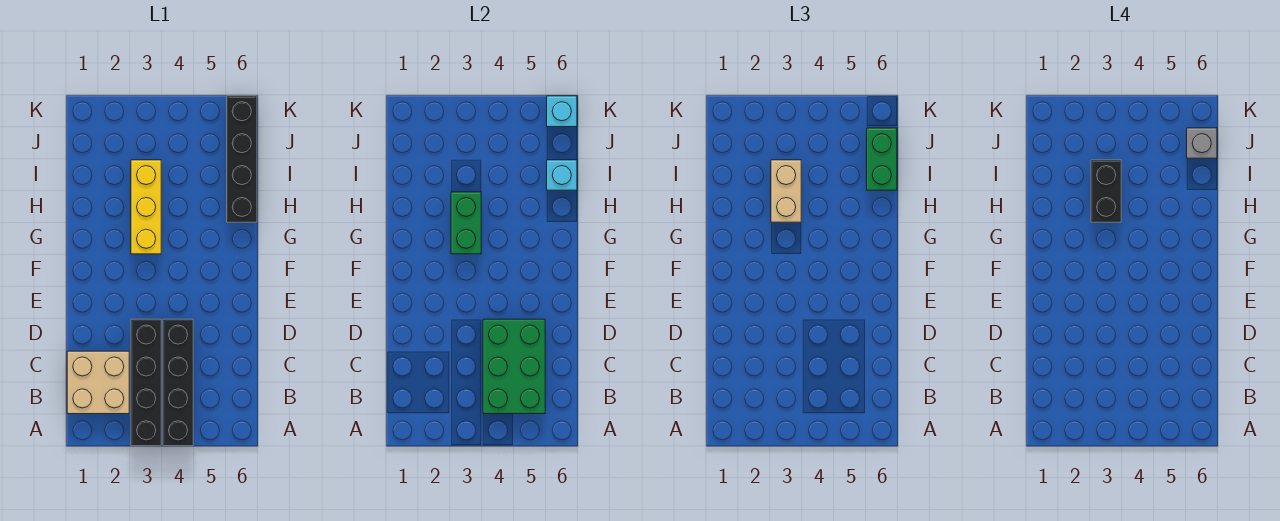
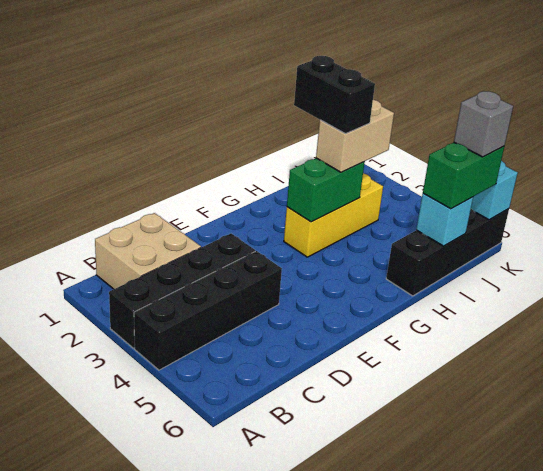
green brick B4:D5 level 2 -> none
black brick H3:I3 level 4 -> black brick H2:H3 level 4

